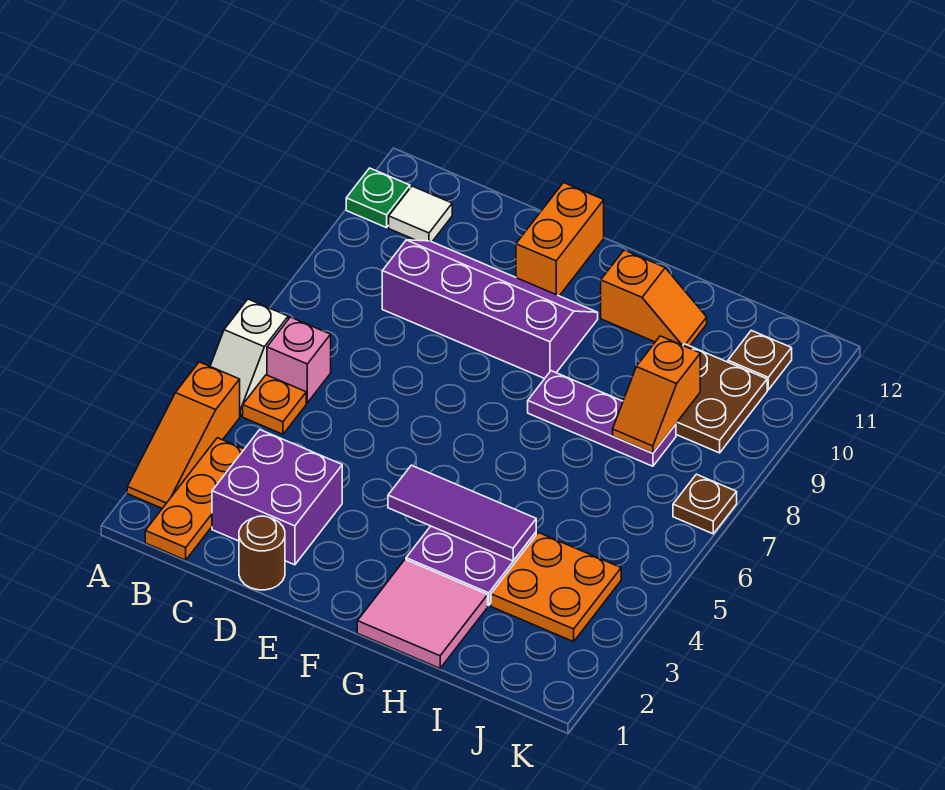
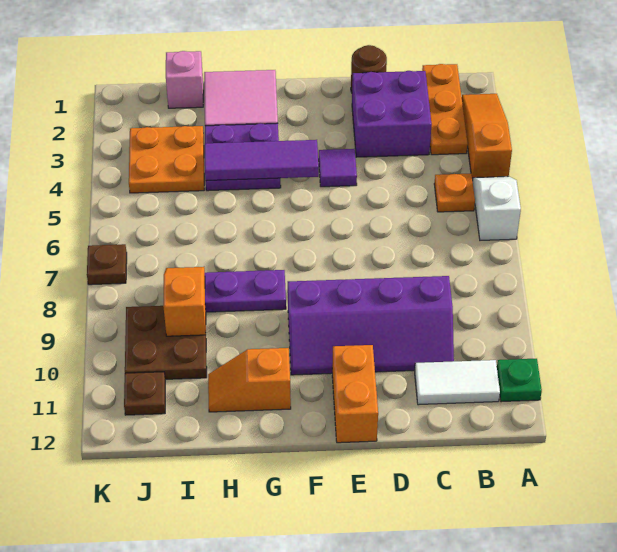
pink brick B6 level 1 -> pink brick I1 level 1
white tile B11 level 1 -> white tile B11:C11 level 1
none -> purple tile E4 level 1

